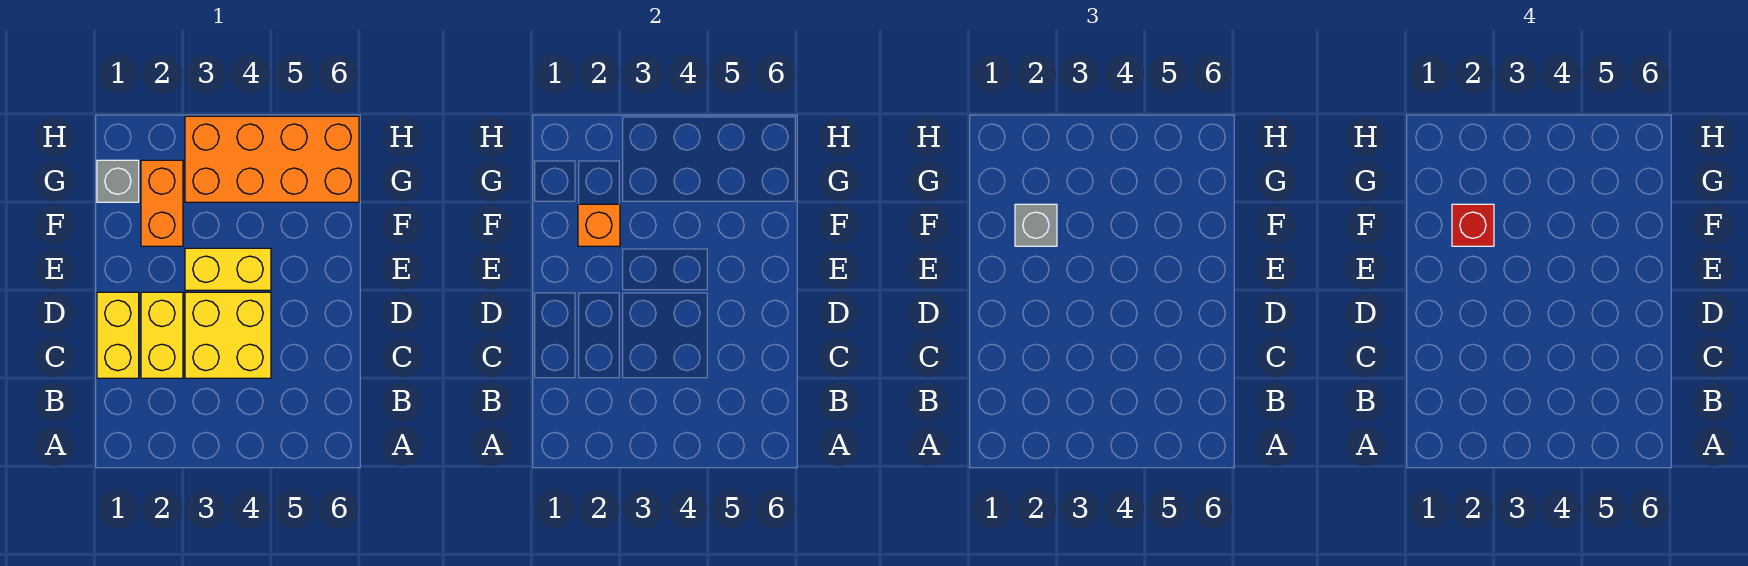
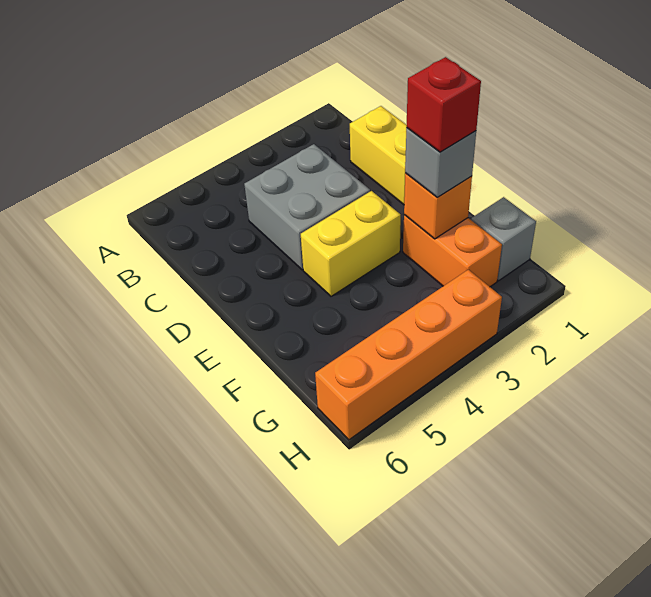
yellow brick C2:D2 level 1 -> none
yellow brick C3:D4 level 1 -> grey brick C3:D4 level 1
orange brick G3:H6 level 1 -> orange brick H3:H6 level 1

